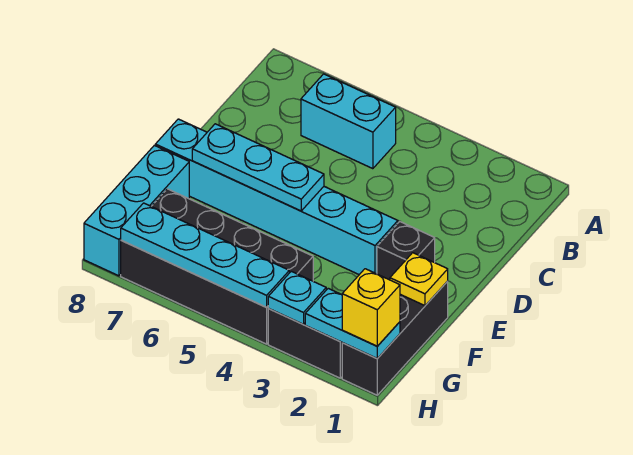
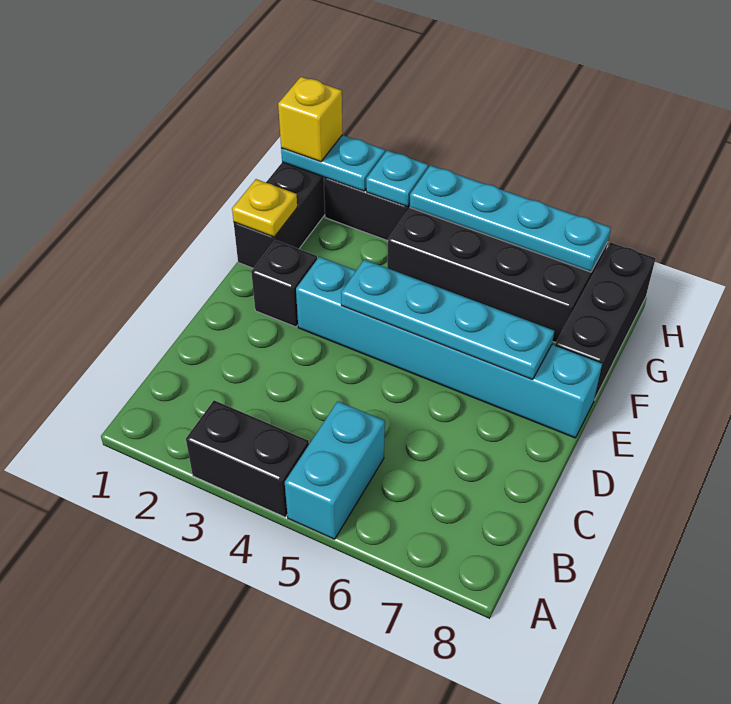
none -> black brick A3:A4 level 1
cyan brick B5:B6 level 1 -> cyan brick A5:B5 level 1
cyan plate E5:E7 level 2 -> cyan plate E4:E7 level 2
cyan brick F8:H8 level 1 -> black brick F8:H8 level 1

